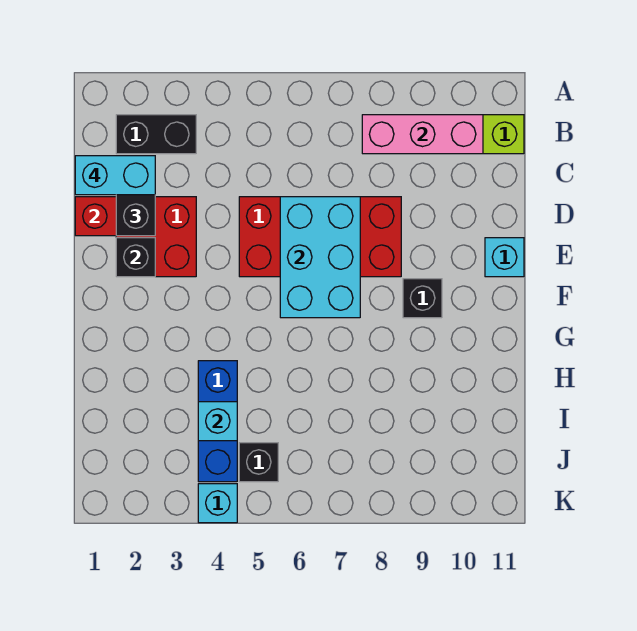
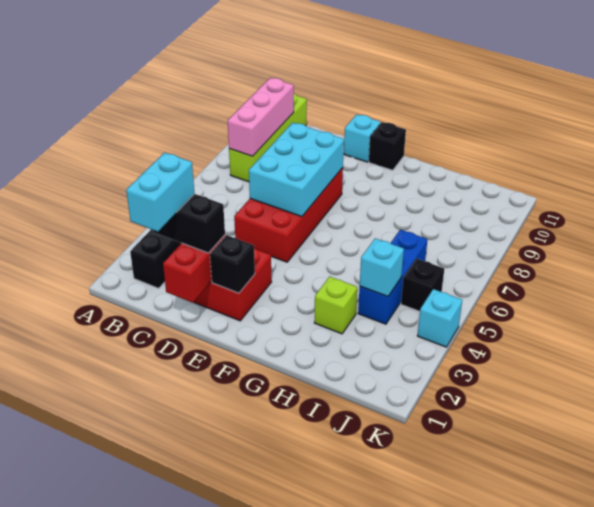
cyan brick D6:F7 level 2 -> cyan brick D6:E8 level 2
black brick F9 level 1 -> black brick F11 level 1
none -> lime brick H3 level 1
blue brick H4:J4 level 1 -> blue brick I4:I6 level 1

